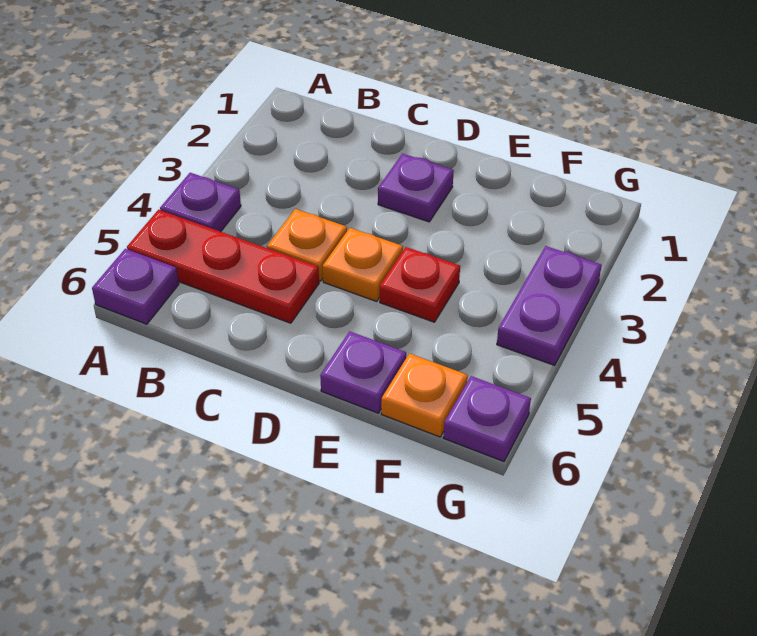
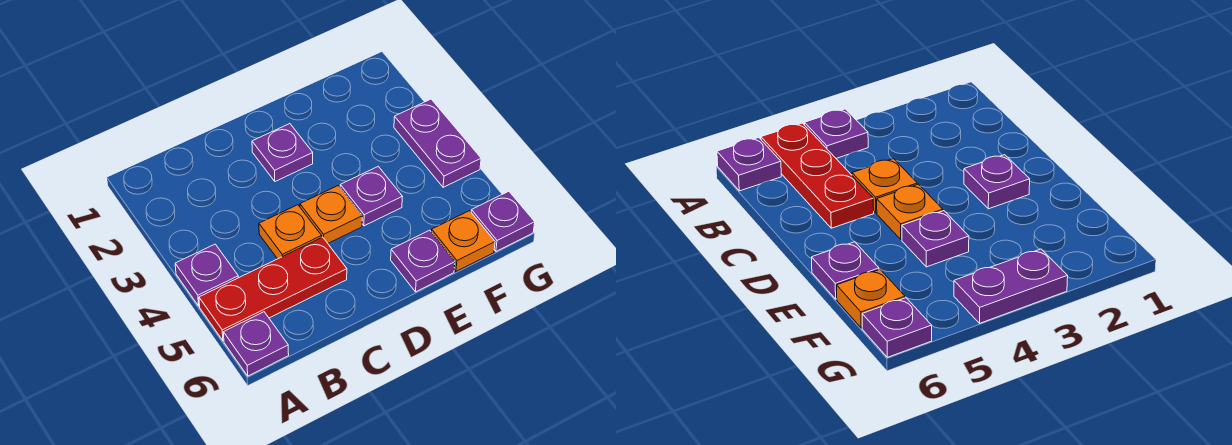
red plate E4 level 1 -> purple plate E4 level 1

